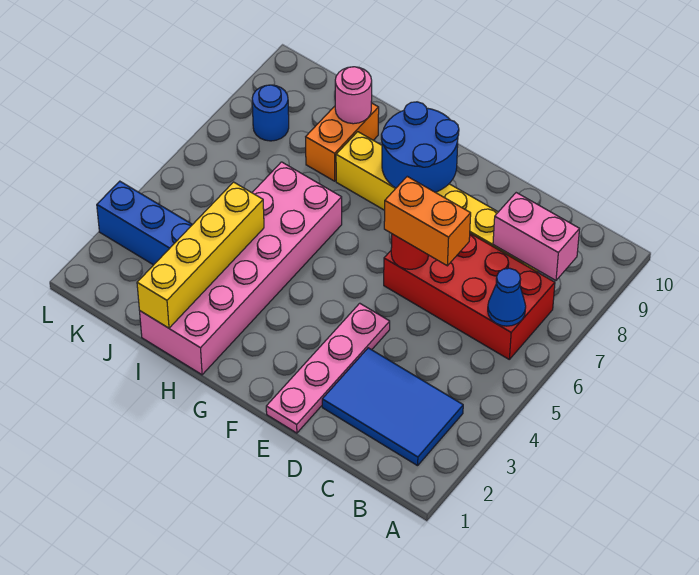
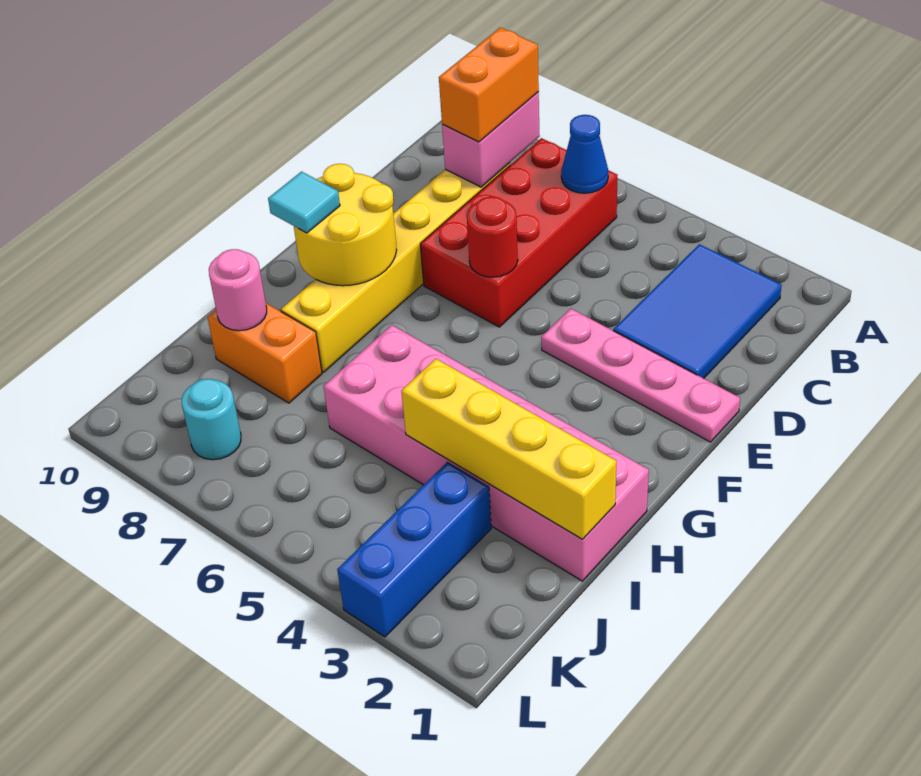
orange brick D6:E6 level 3 -> orange brick B8:C8 level 3
blue round brick F8:G9 level 2 -> yellow round brick F8:G9 level 2
none -> cyan tile G9 level 3
blue round brick K8 level 1 -> cyan round brick K8 level 1

